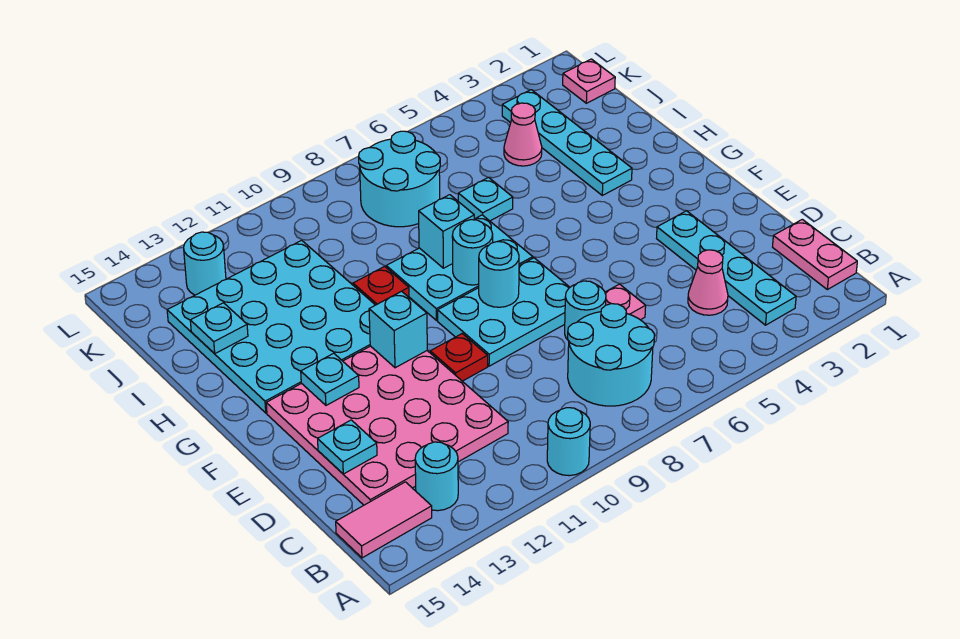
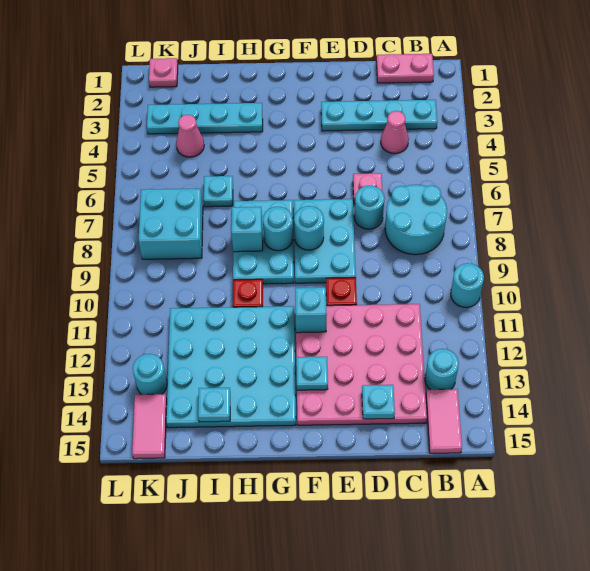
cyan round brick J7:K8 level 1 -> cyan brick J7:K8 level 1
none -> pink tile K14:K15 level 1

